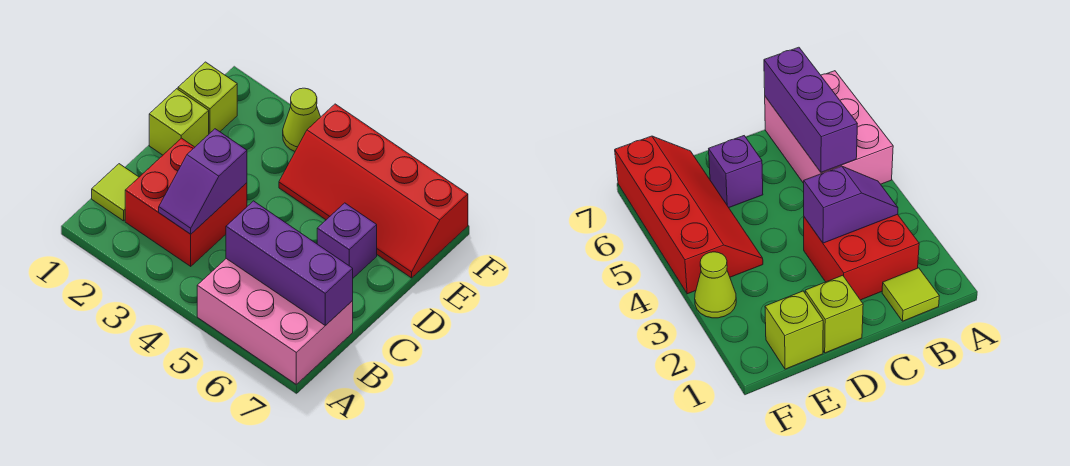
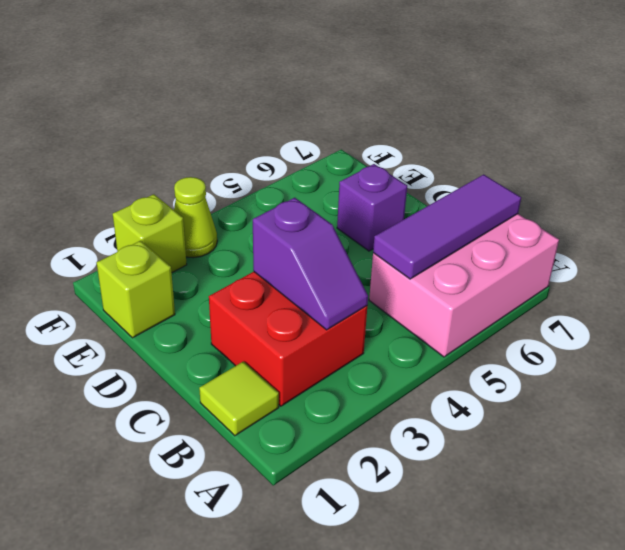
purple brick B5:B7 level 2 -> purple tile B5:B7 level 2
lime brick D1 level 1 -> lime brick F2 level 1
red slope E4:F7 level 1 top F -> none

